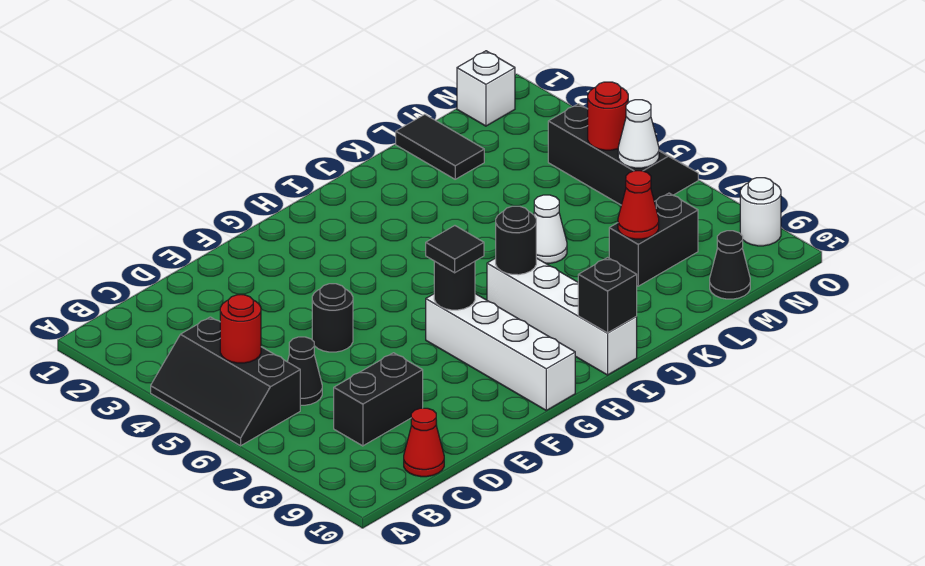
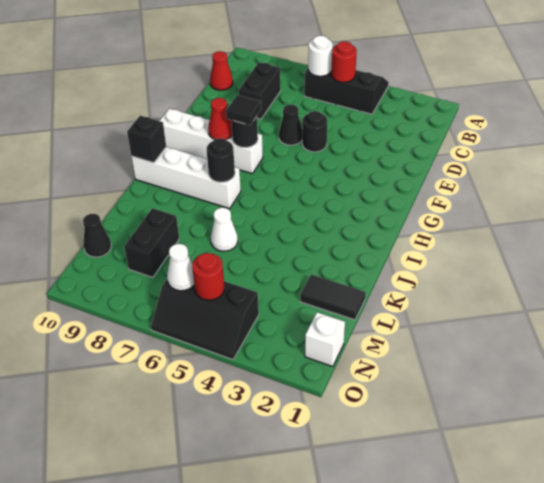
black cone C6 level 1 -> black cone E6 level 1
red cone L8 level 2 -> red cone G8 level 2
white round brick O9 level 1 -> white round brick B6 level 2

